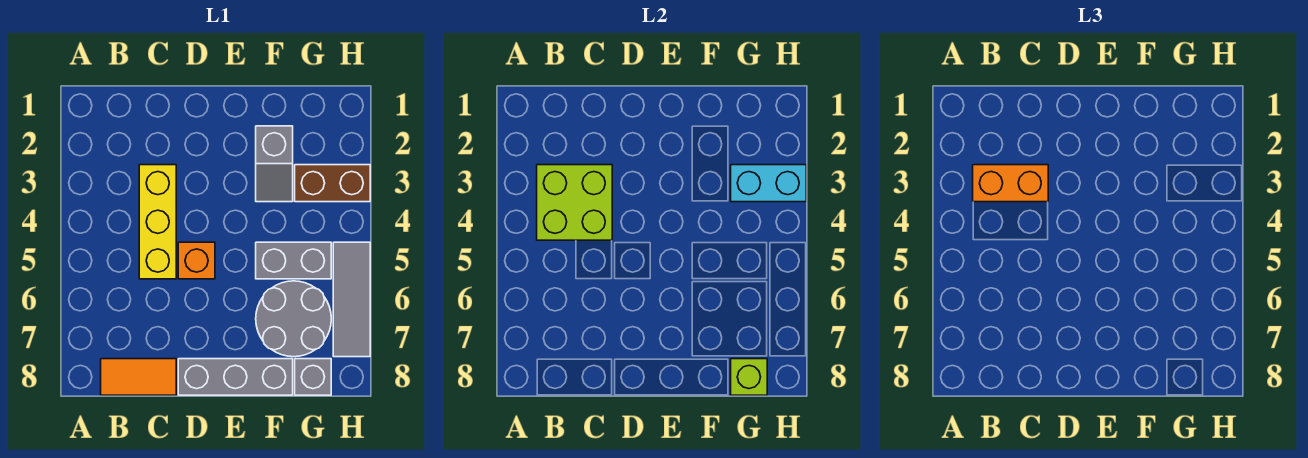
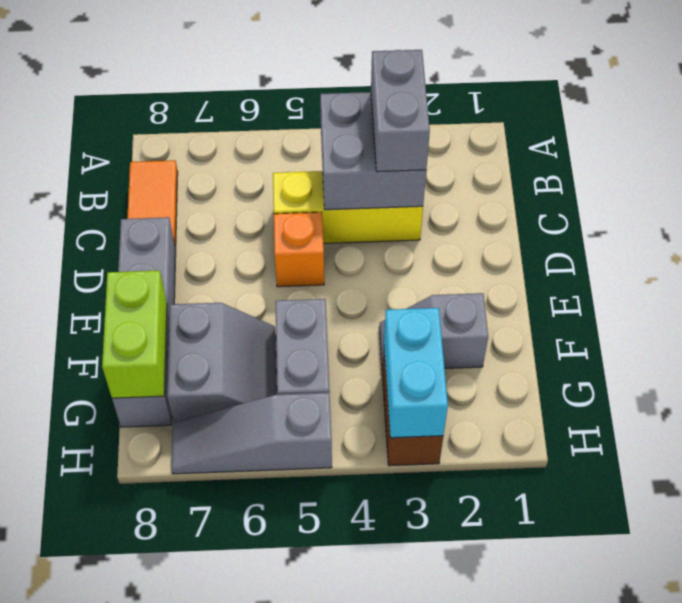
lime brick B3:C4 level 2 -> grey brick B3:C4 level 2
orange brick B3:C3 level 3 -> grey brick B3:C3 level 3
grey round brick F6:G7 level 1 -> grey slope F6:G7 level 1 top 7
lime brick G8 level 2 -> lime brick F8:G8 level 2
grey tile H5:H7 level 1 -> grey slope H5:H7 level 1 top 5

